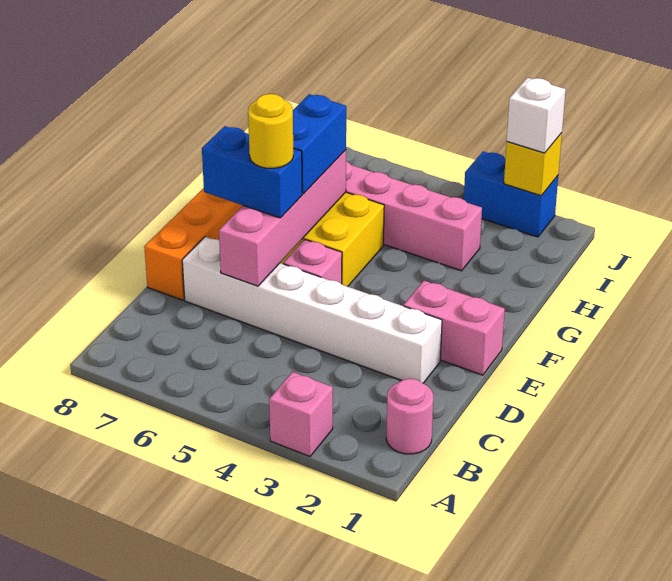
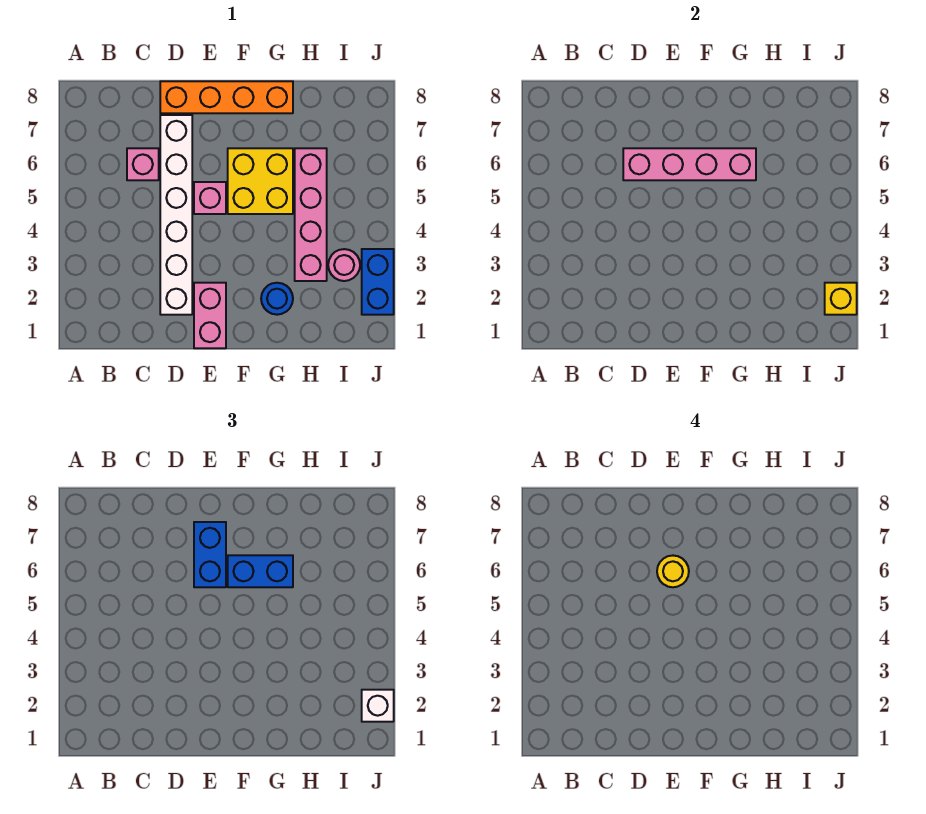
pink brick A3 level 1 -> pink brick C6 level 1
pink round brick B1 level 1 -> pink round brick I3 level 1
none -> blue round brick G2 level 1

